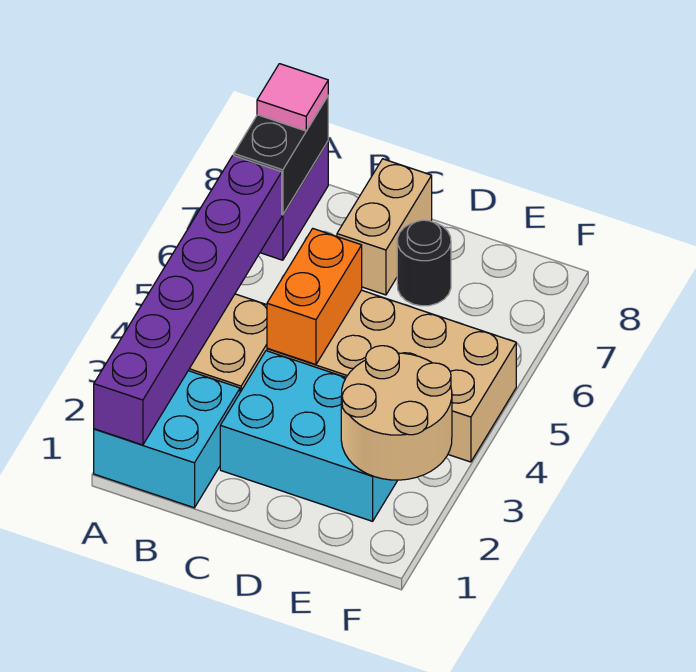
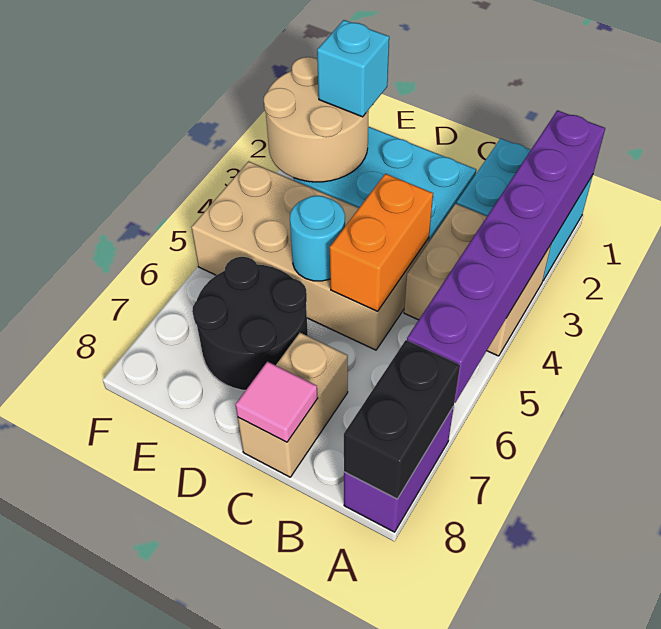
pink tile A8 level 3 -> pink tile C8 level 2
none -> cyan round brick D5 level 2
black round brick D7 level 1 -> black round brick D6:E7 level 1
none -> cyan brick E2 level 3

